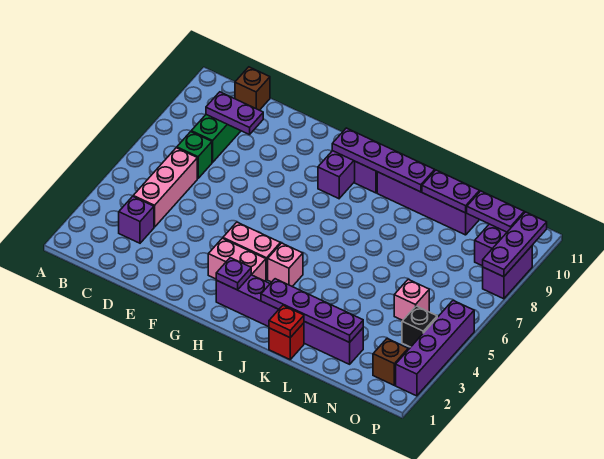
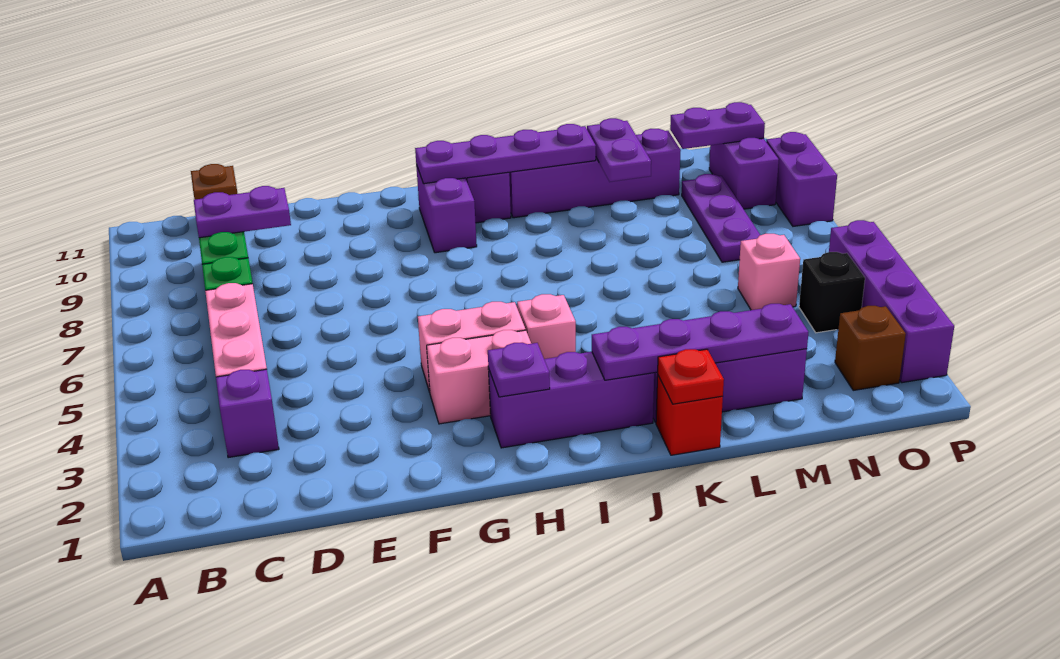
purple plate L10:M10 level 2 -> purple plate L9:L10 level 2
purple plate P8:P10 level 2 -> purple plate N7:N9 level 1

